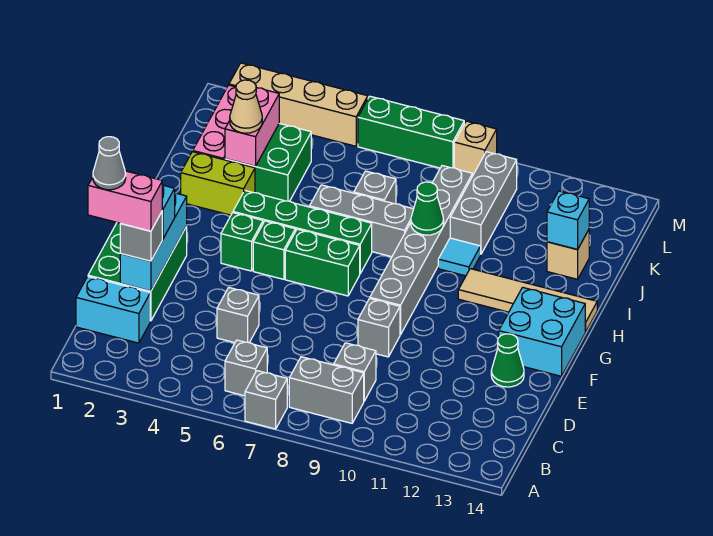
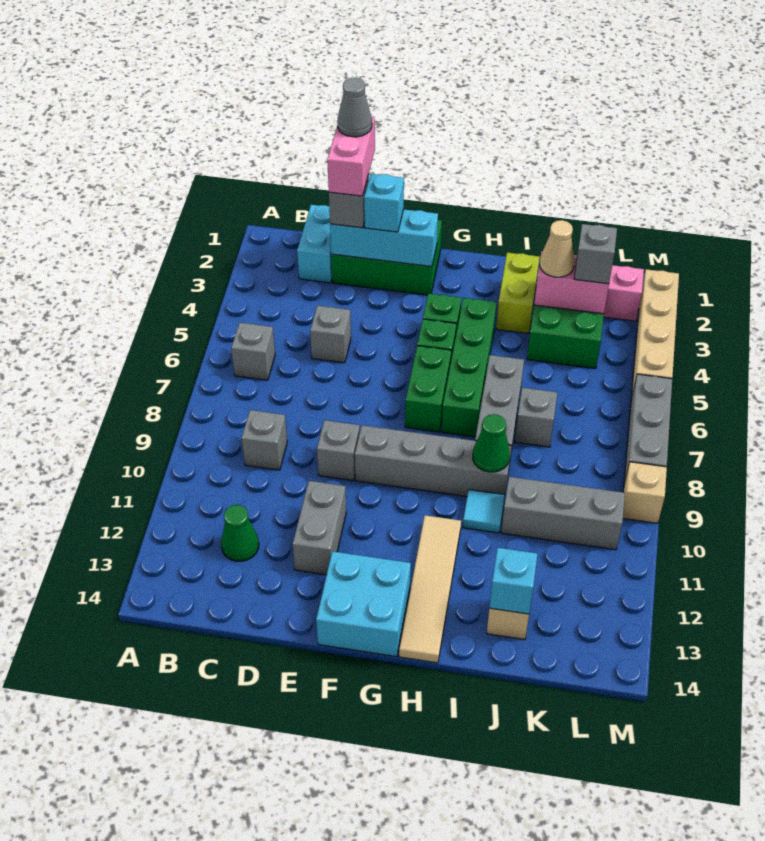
grey brick A7 level 1 -> grey brick K3 level 3
grey brick B8:B9 level 1 -> grey brick E11:E12 level 1
green cone E13 level 1 -> green cone C12 level 1
grey brick F9:K9 level 1 -> grey brick F9:I9 level 1
green brick M6:M8 level 1 -> grey brick M6:M8 level 1

